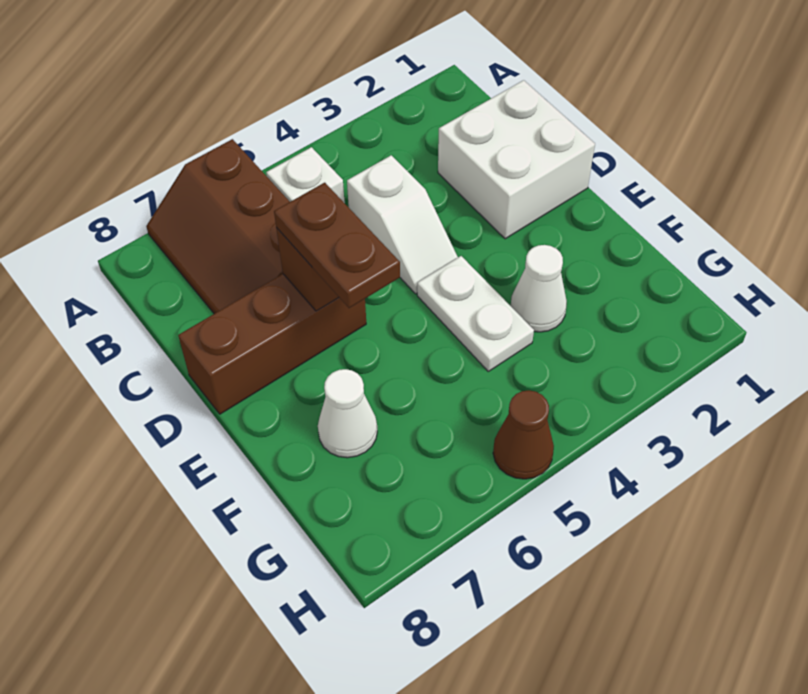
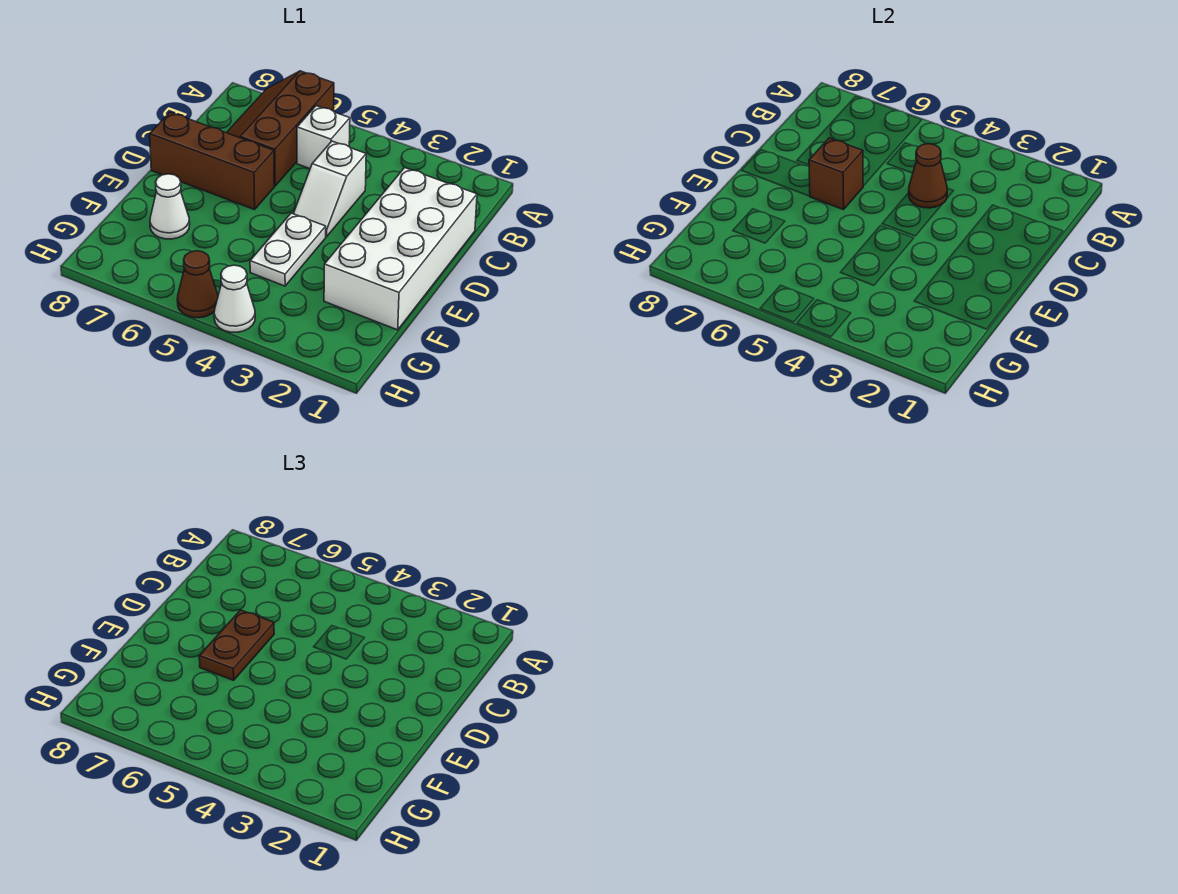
white brick C1:D2 level 1 -> white brick C1:F2 level 1
none -> brown cone C4 level 2
white cone F3 level 1 -> white cone H4 level 1

